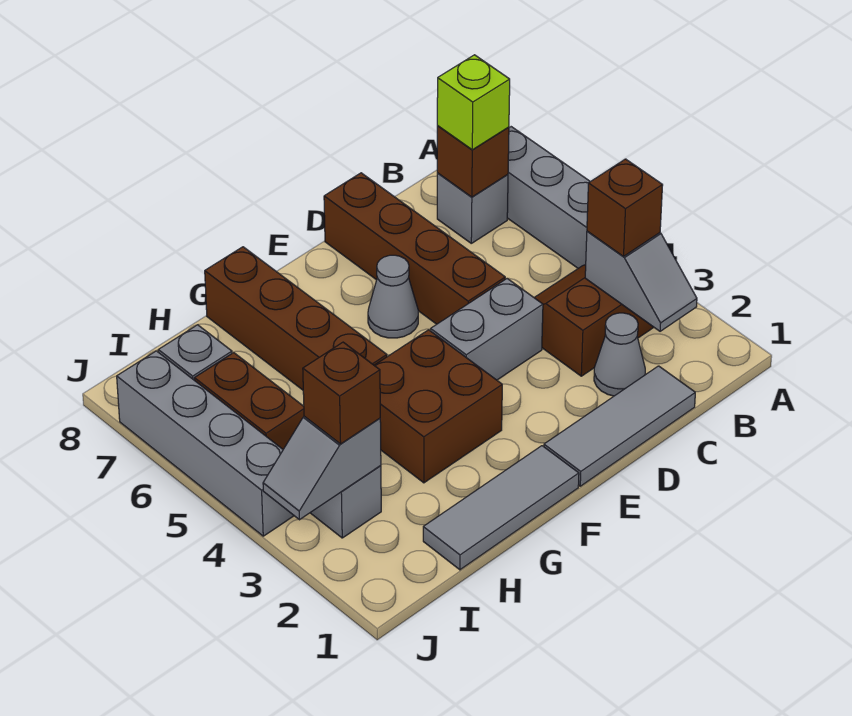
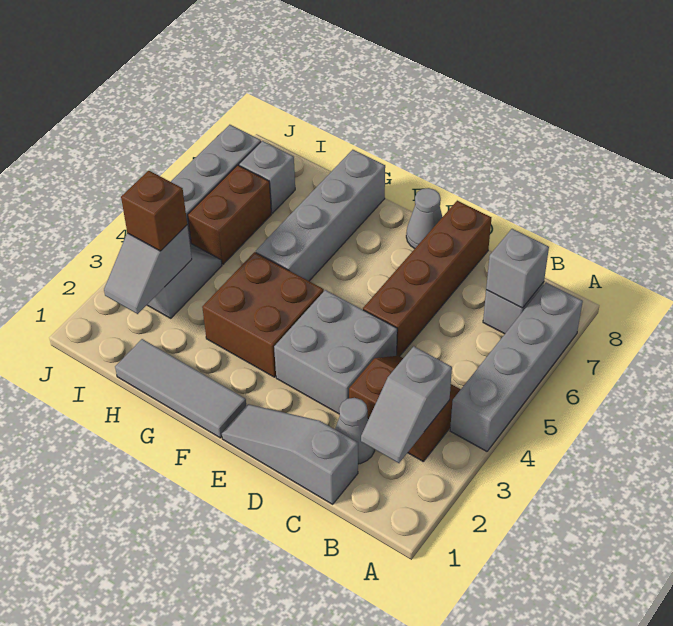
brown brick B3 level 3 -> none
brown brick B7 level 2 -> grey brick B7 level 2
lime brick B7 level 3 -> none
grey tile C1:E1 level 1 -> grey slope C1:E1 level 1 top C
grey brick D4:E4 level 1 -> grey brick D3:E4 level 1
grey cone E6 level 1 -> grey cone E8 level 1
brown brick G5:G8 level 1 -> grey brick G5:G8 level 1
grey slope I3:J3 level 2 top I -> grey slope I2:I3 level 2 top 3

